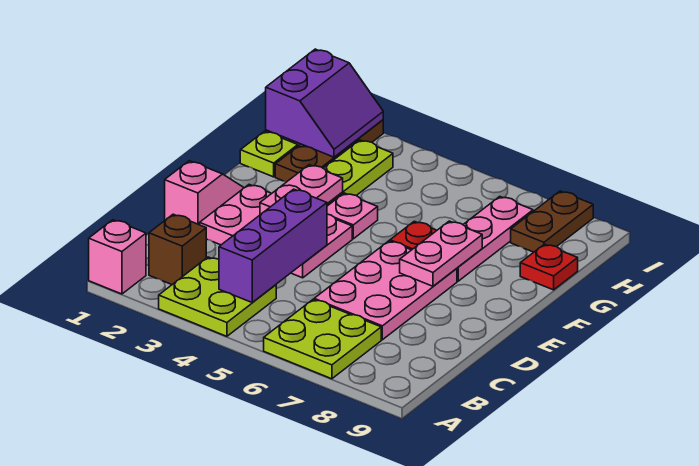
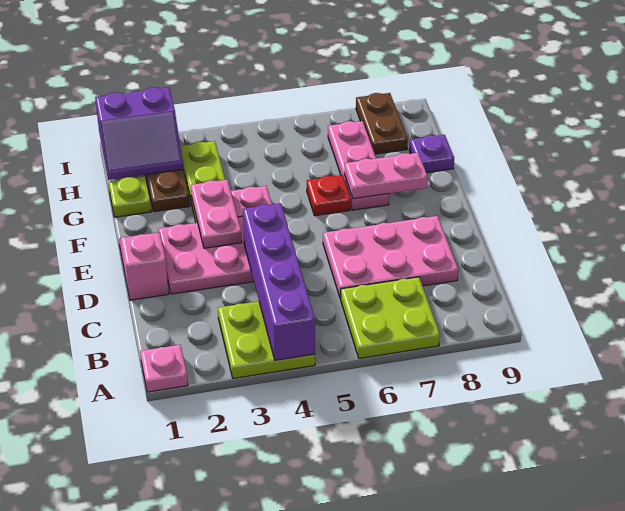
pink brick A1 level 1 -> pink plate A1 level 1
brown brick B2 level 1 -> none
purple brick B4:D4 level 2 -> purple brick A4:D4 level 2
pink plate C6:E7 level 1 -> pink plate C6:D8 level 1
pink plate E7:F7 level 2 -> pink plate F7:F8 level 2
red plate G9 level 1 -> purple plate G9 level 1
purple slope H1:I2 level 2 top 1 -> purple slope H1:I2 level 2 top I

